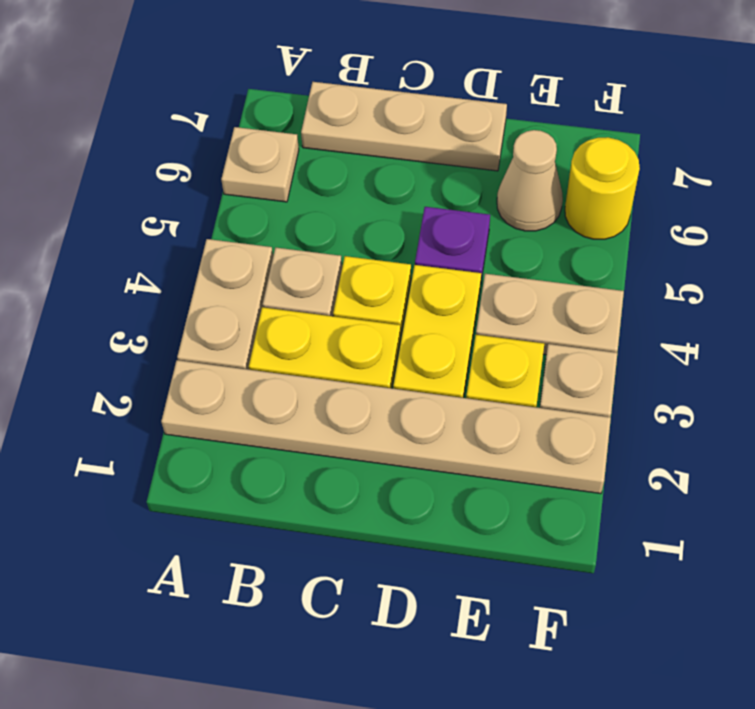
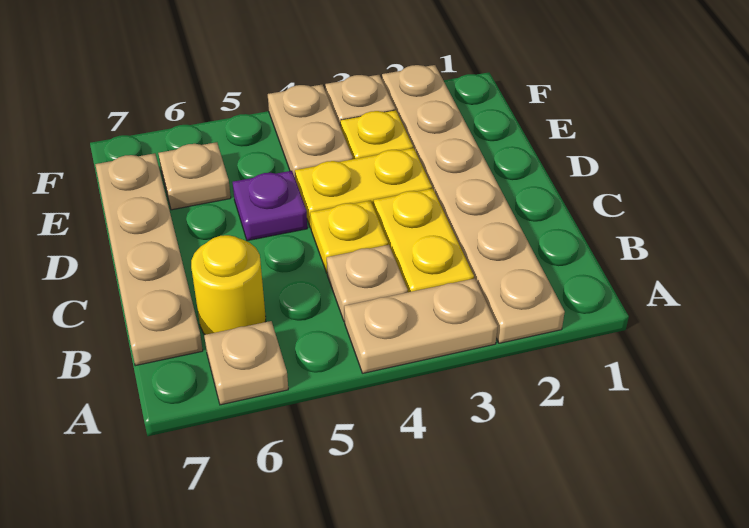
tan plate B7:D7 level 1 -> tan plate B7:E7 level 1
tan cone E6 level 1 -> tan plate E6 level 1
yellow round brick F6 level 1 -> yellow round brick B6 level 1

